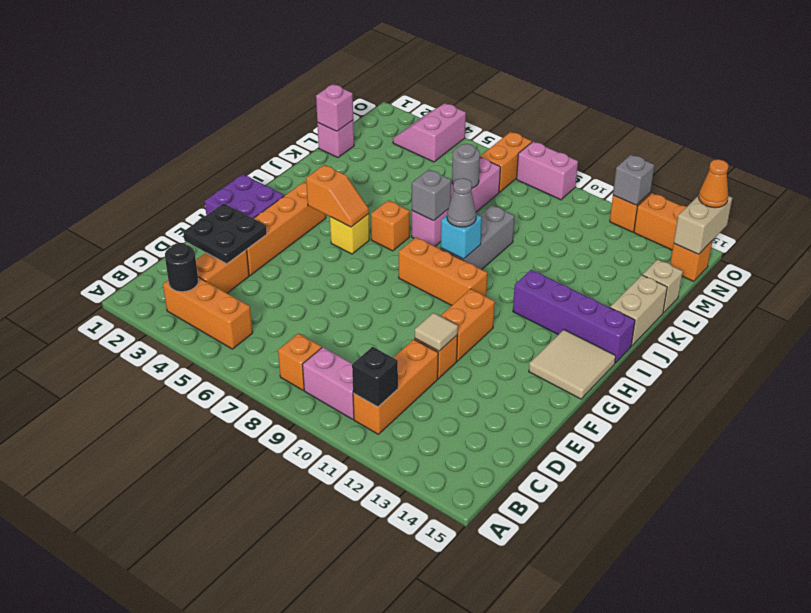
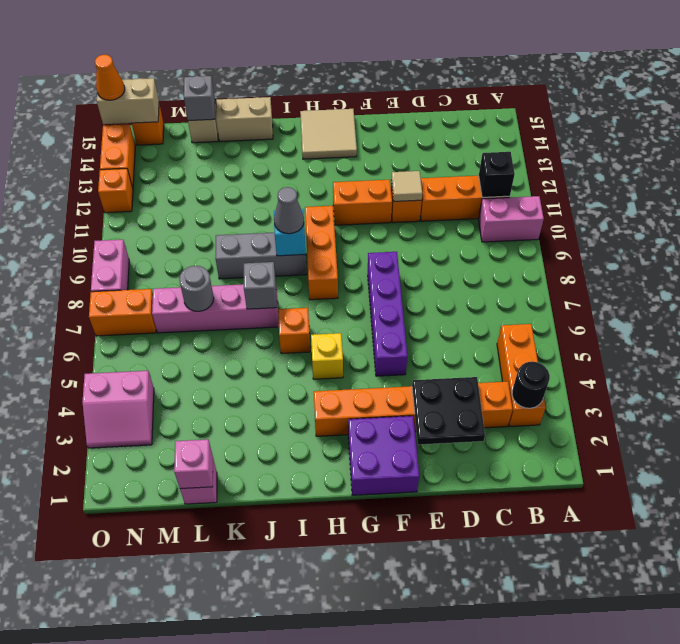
orange brick B8 level 1 -> none
pink brick B9:B10 level 1 -> pink brick A10:B10 level 1
orange slope H4:H5 level 2 top 4 -> none
purple brick I12:I15 level 1 -> purple brick F5:F8 level 1
grey brick O12 level 2 -> grey brick L15 level 2

